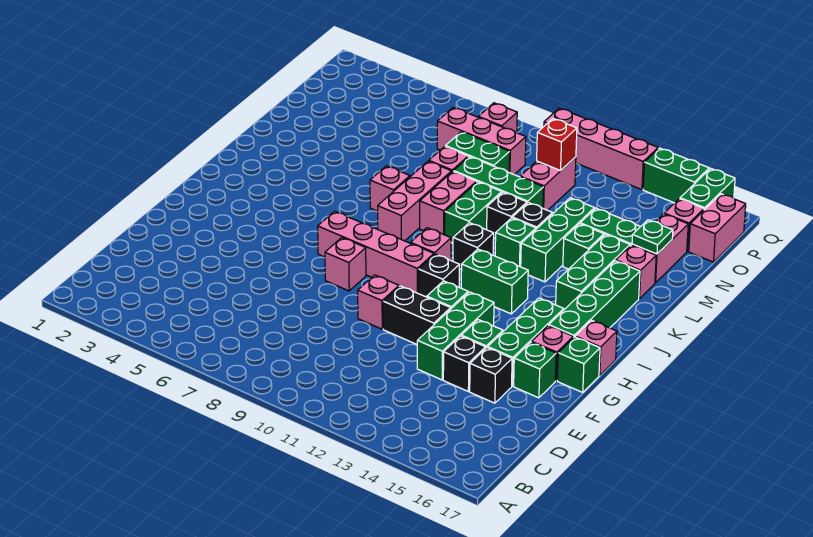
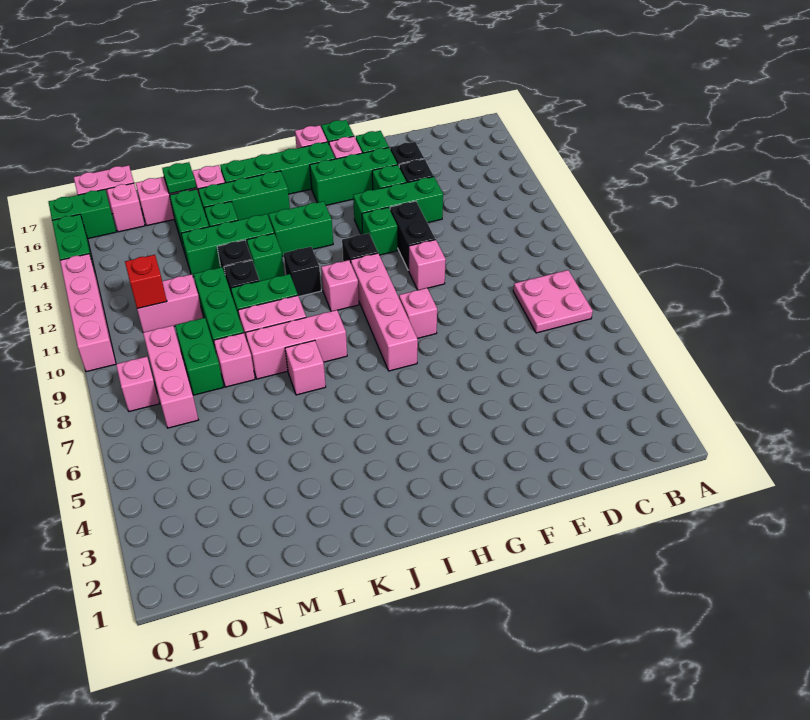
none -> pink plate B7:C8 level 1
green brick I12:I13 level 1 -> green brick I13:J13 level 1

